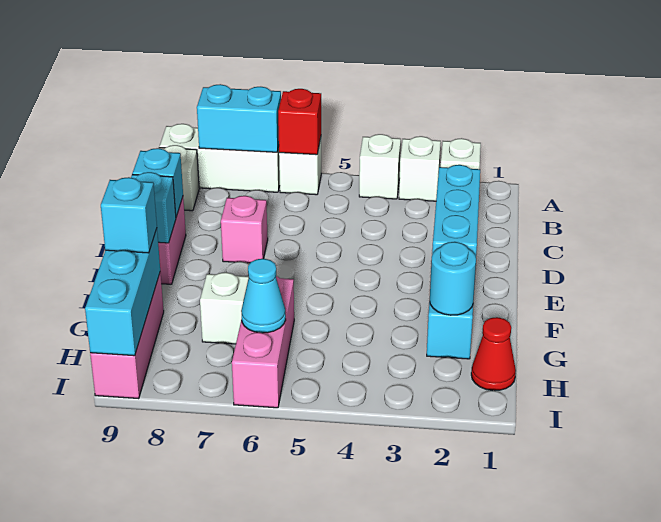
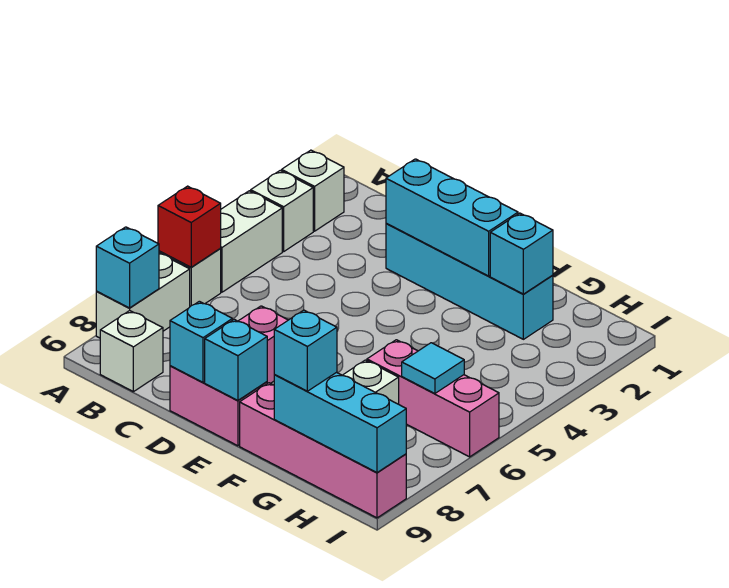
white brick A4 level 1 -> white brick A4:A5 level 1
white brick A7:A9 level 1 -> white brick A7:A8 level 1
cyan brick A7:A8 level 2 -> cyan brick A8 level 2
cyan round brick G2 level 2 -> cyan brick G2 level 2
pink brick G9:I9 level 1 -> pink brick F9:I9 level 1
red cone H1 level 1 -> none
cyan cone H6 level 2 -> cyan tile H6 level 2

